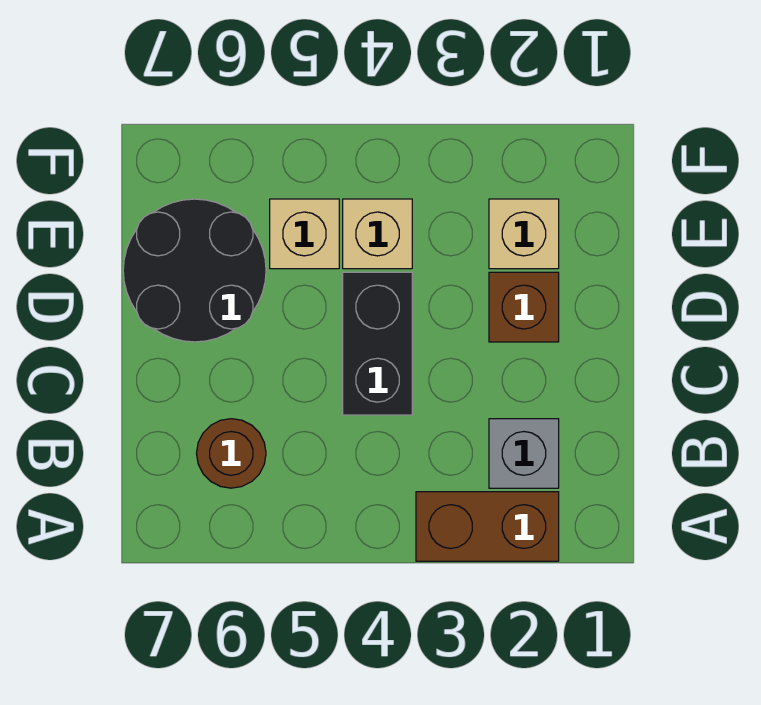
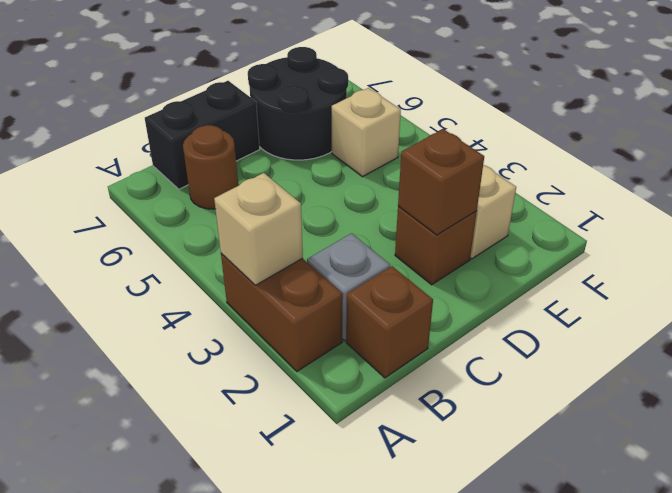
none -> brown brick B1 level 1
black brick C4:D4 level 1 -> black brick B7:C7 level 1
none -> brown brick D2 level 2
tan brick E4 level 1 -> tan brick A3 level 2

